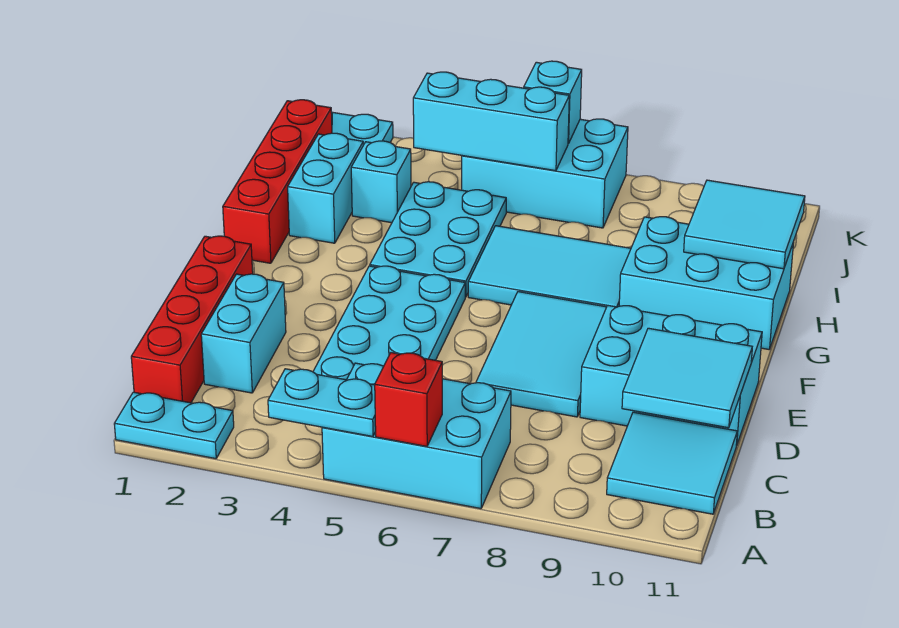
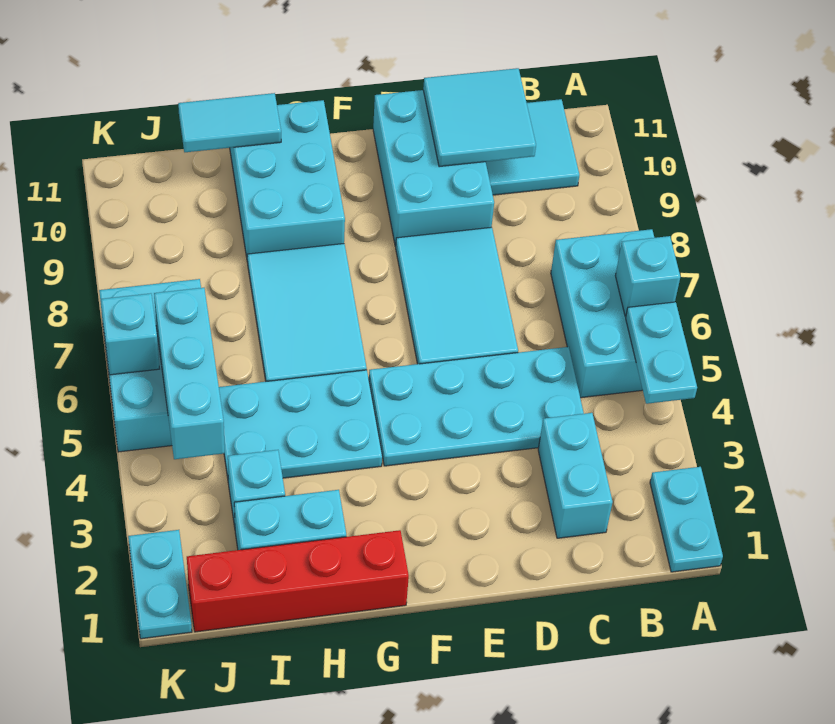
red brick A6 level 2 -> cyan brick A6 level 2
red brick B1:E1 level 1 -> none
cyan brick C2:D2 level 1 -> cyan brick C2:C3 level 1
cyan tile D7:F8 level 1 -> cyan tile D6:E8 level 1
cyan tile H10:I11 level 2 -> cyan tile H11:I11 level 2

